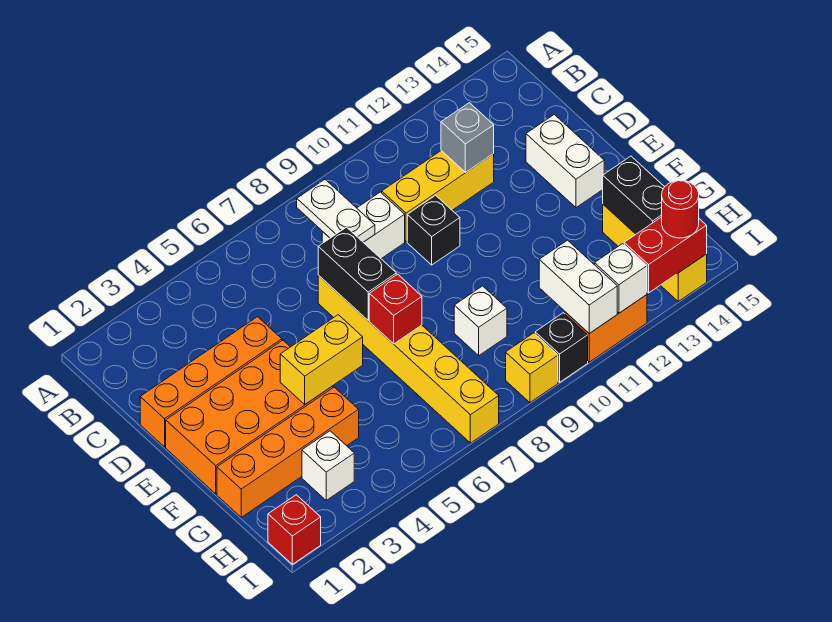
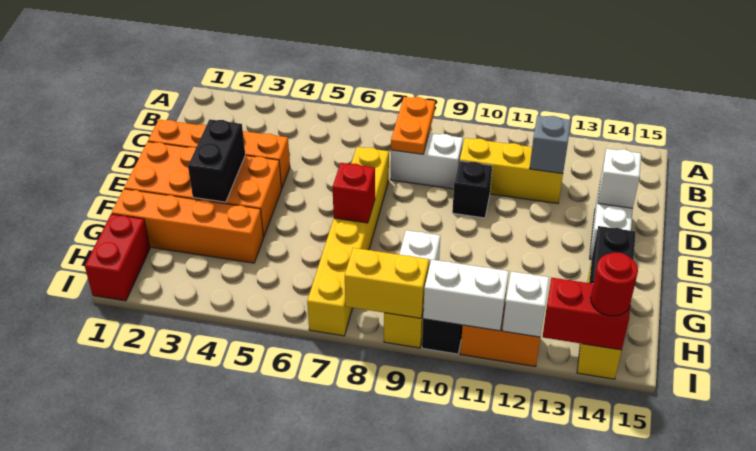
white plate B8:C8 level 2 -> orange plate B8:C8 level 2
black brick D7:E7 level 2 -> black brick E3:F3 level 2
yellow brick F4:F5 level 2 -> yellow brick I8:I9 level 2
white brick H3 level 1 -> white brick D14 level 2
white brick H11:I11 level 2 -> white brick I10:I11 level 2
red brick I1 level 1 -> red brick H1:I1 level 1

